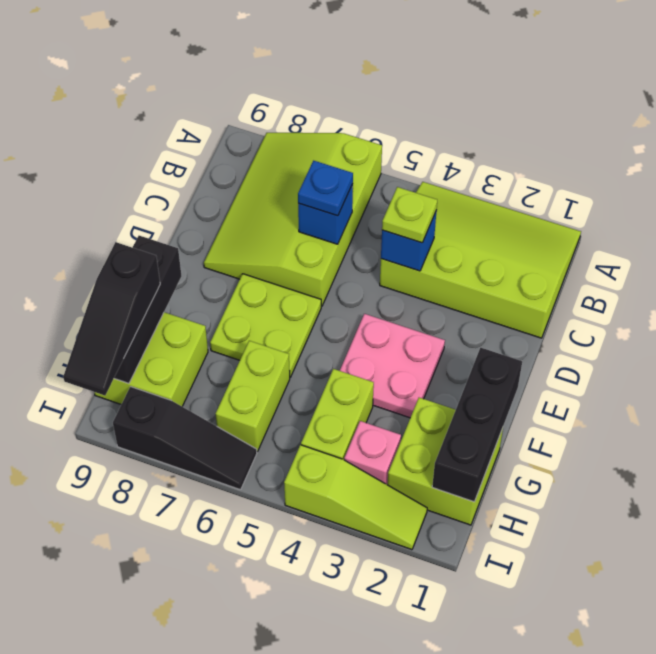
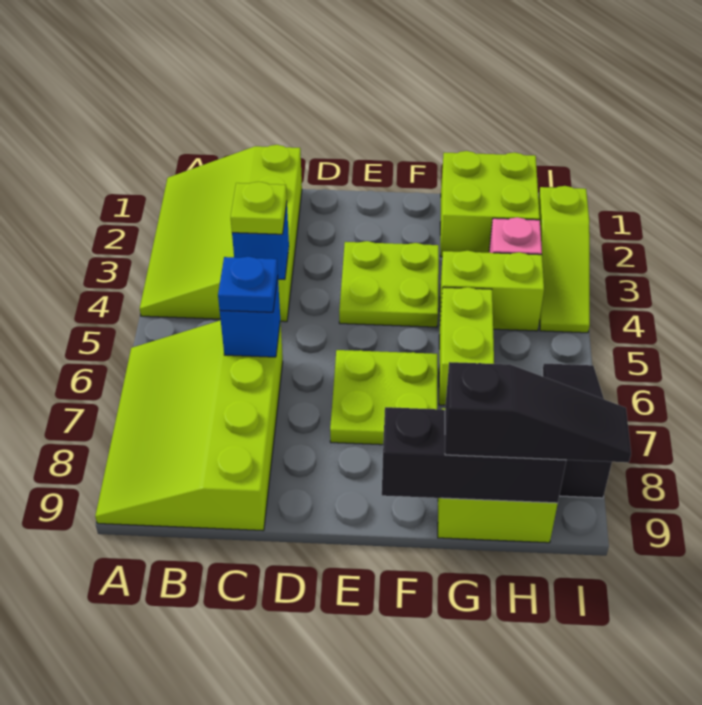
lime slope A6:D8 level 1 top 6 -> lime slope A6:C9 level 1 top C
pink plate E3:F4 level 1 -> lime plate E3:F4 level 1
black brick F1:H1 level 2 -> none
lime brick G6:H6 level 1 -> lime brick G5:G6 level 1
lime slope I2:I4 level 1 top 4 -> lime slope I2:I4 level 1 top 2

